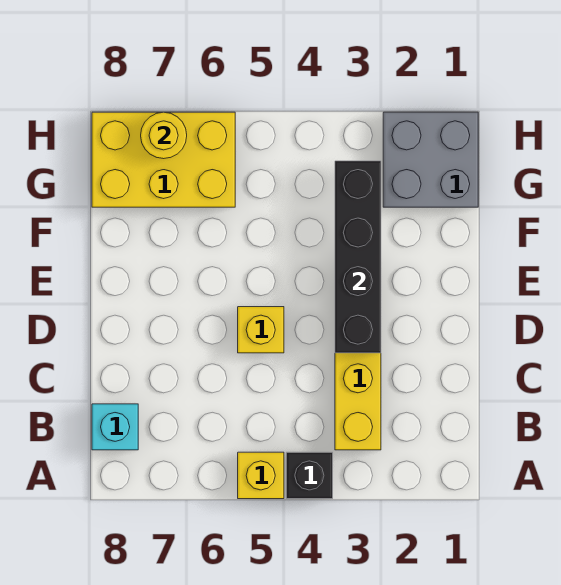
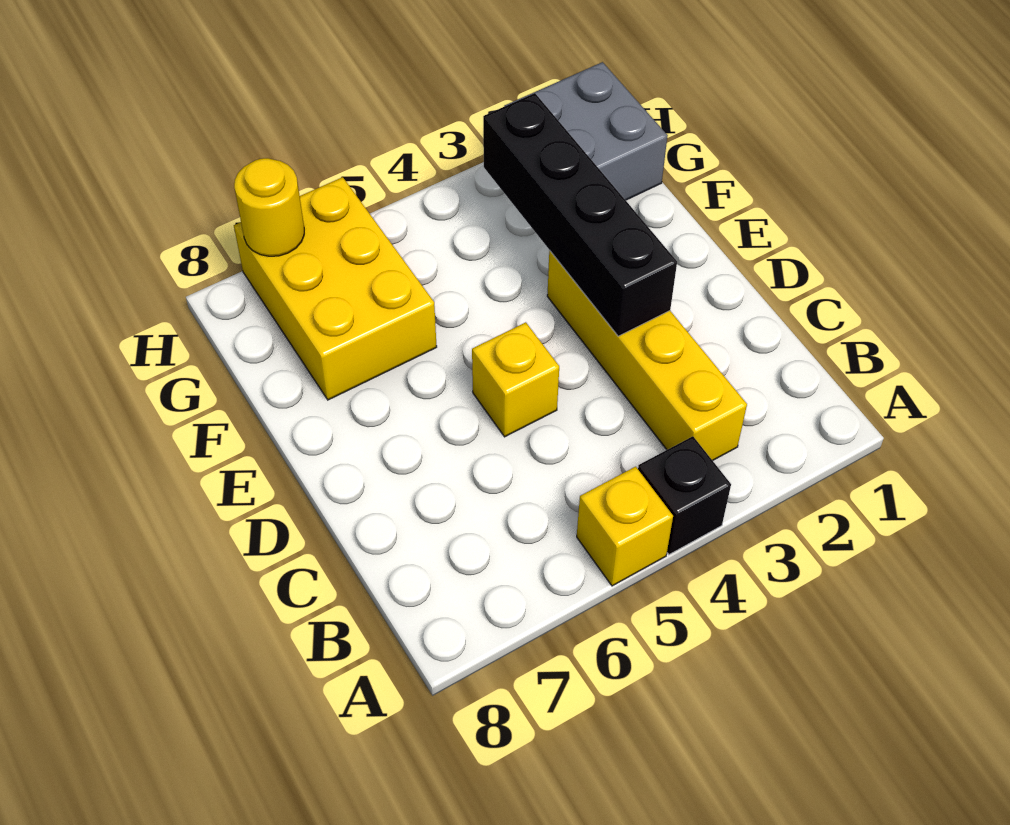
cyan brick B8 level 1 -> none
yellow brick G6:H8 level 1 -> yellow brick F6:H7 level 1

